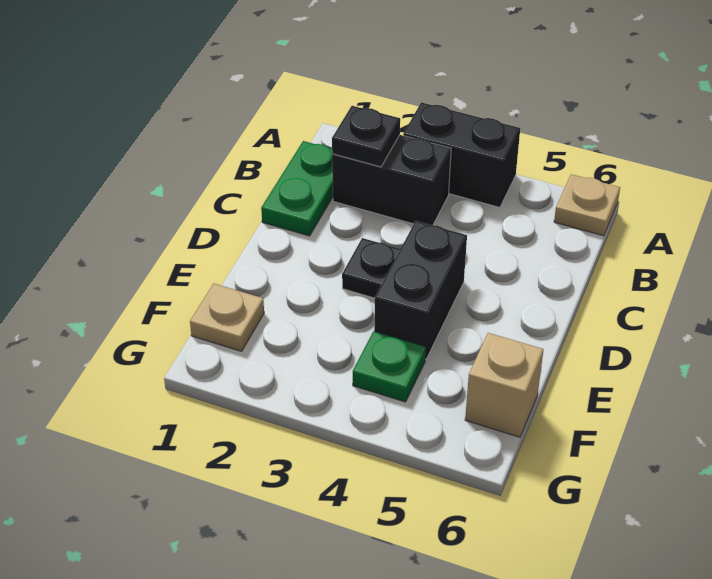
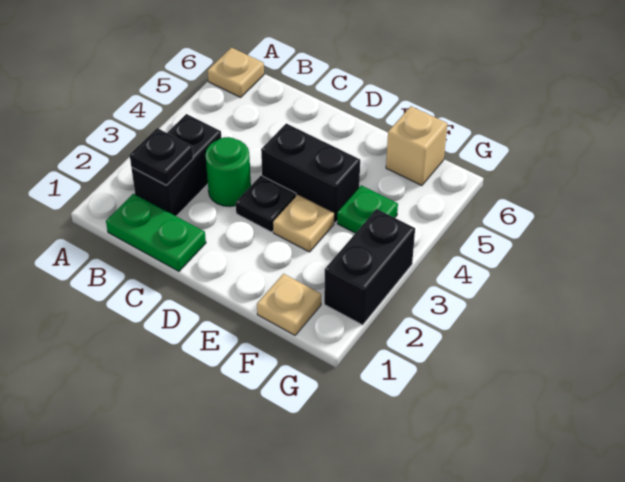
black brick A3:A4 level 1 -> black brick G2:G3 level 1
none -> green round brick C3 level 1
none -> tan plate E3 level 1

